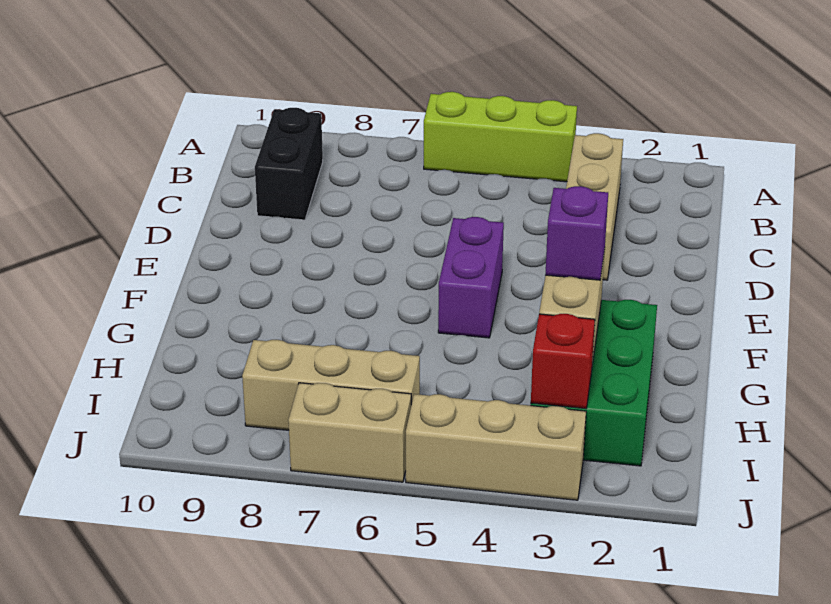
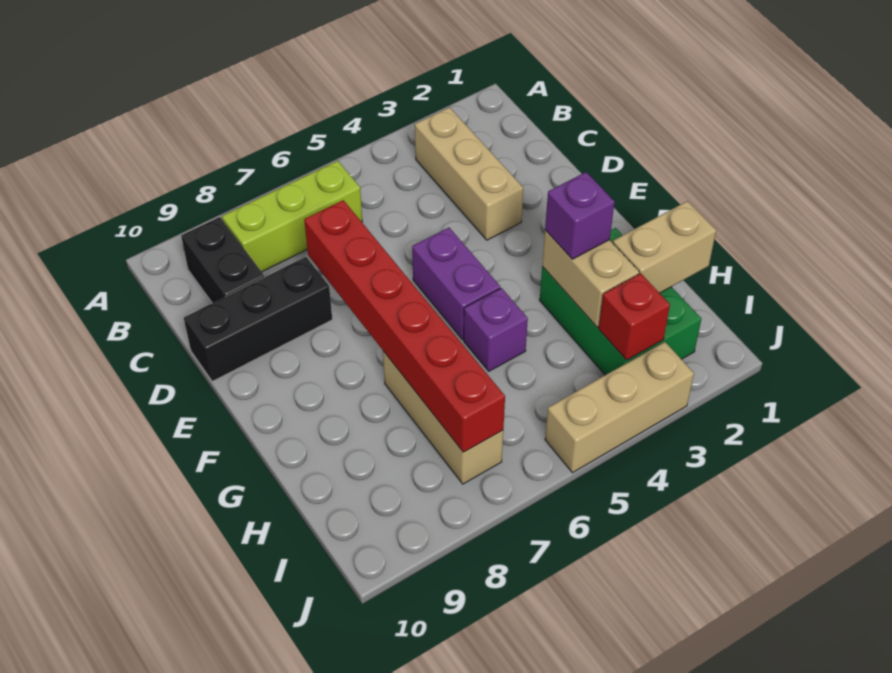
lime brick A4:A6 level 1 -> lime brick B6:B8 level 1
none -> red brick D7:I7 level 2
none -> black brick D8:D10 level 1
none -> purple brick G5 level 1
tan brick I6:I8 level 1 -> tan brick G7:I7 level 1
tan brick J6:J7 level 1 -> tan brick H1:H2 level 2

